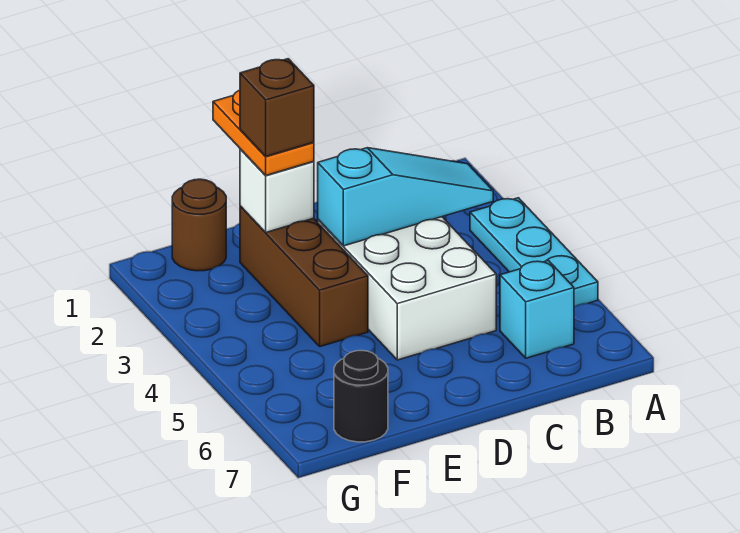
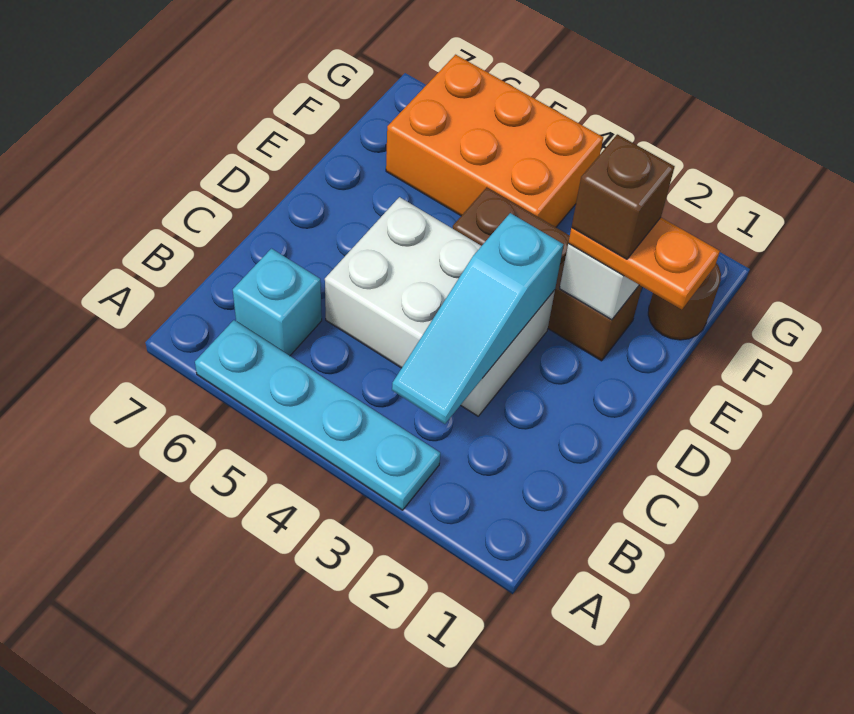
cyan plate A3:A5 level 1 -> cyan plate A3:A6 level 1
none -> orange brick F4:G6 level 1
black round brick F7 level 1 -> none

